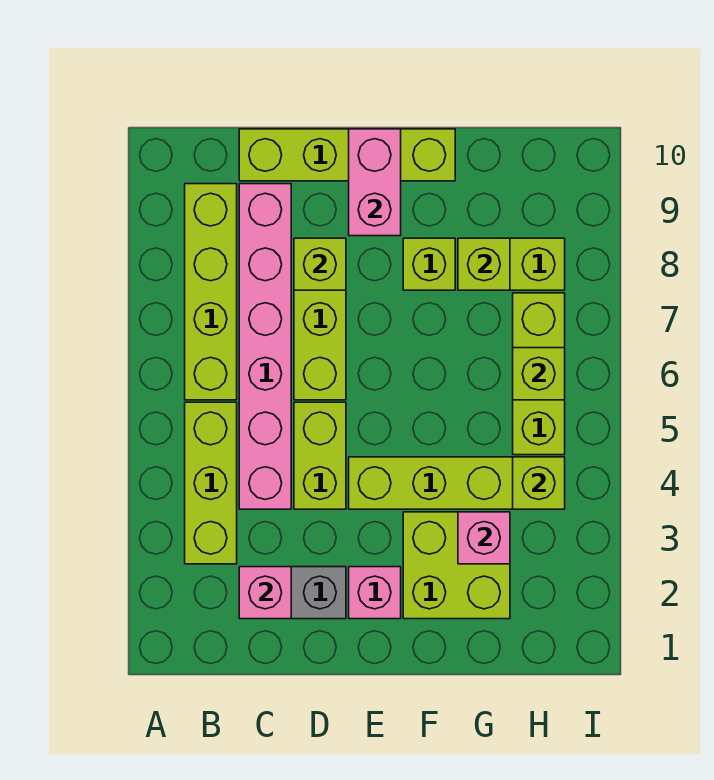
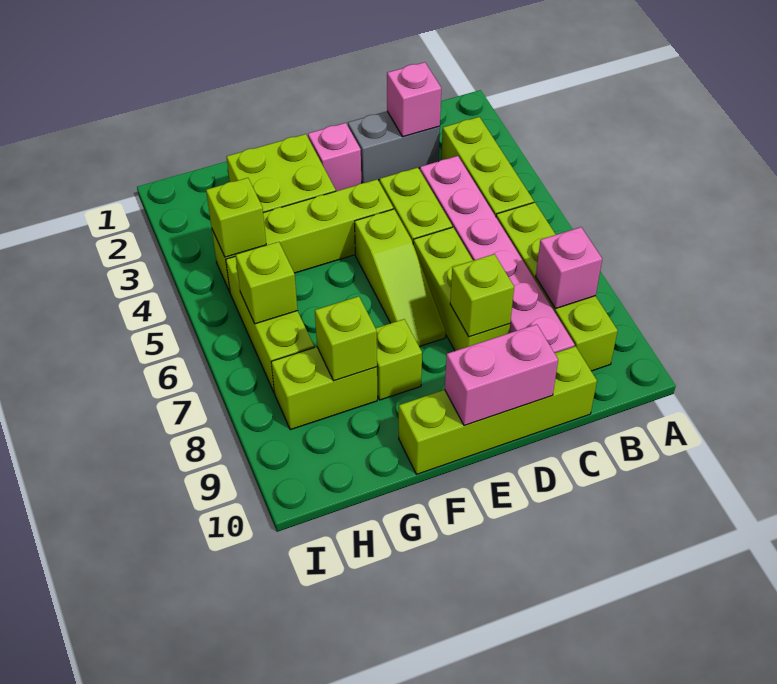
none -> lime slope E5:E7 level 1 top 5
pink brick E9:E10 level 2 -> pink brick D10:E10 level 2
pink brick G3 level 2 -> pink brick B8 level 2

